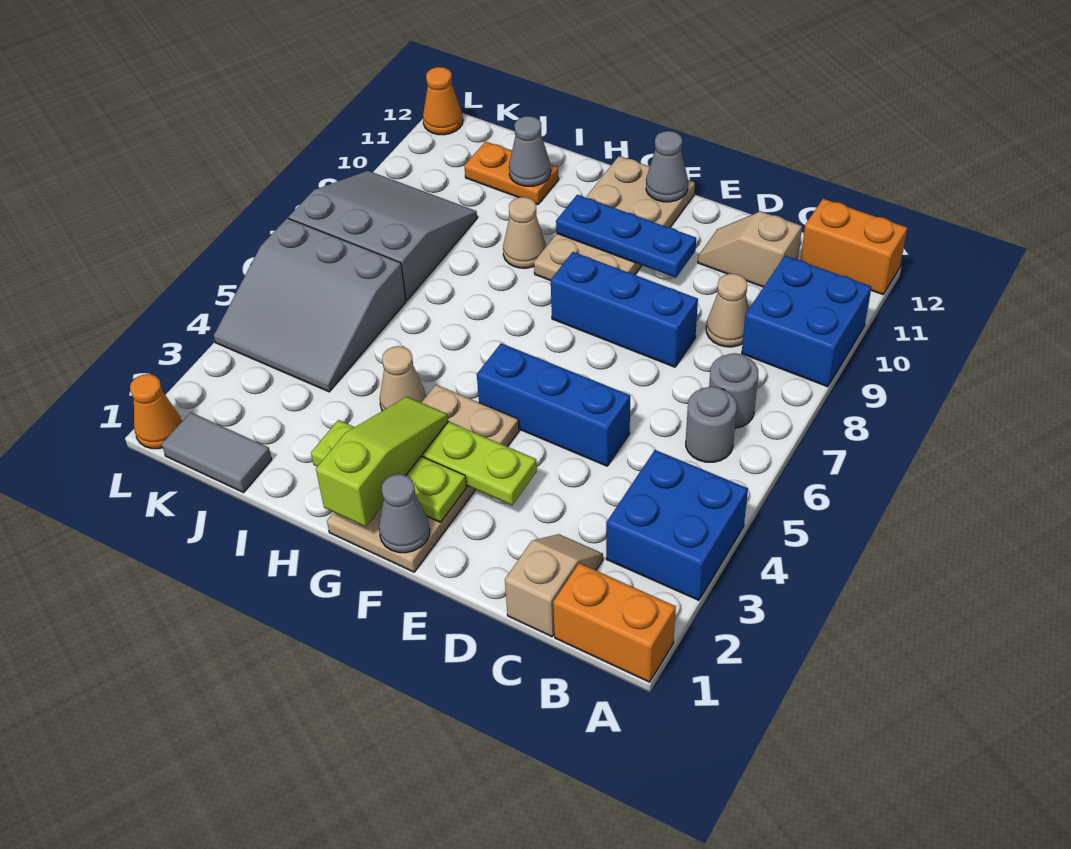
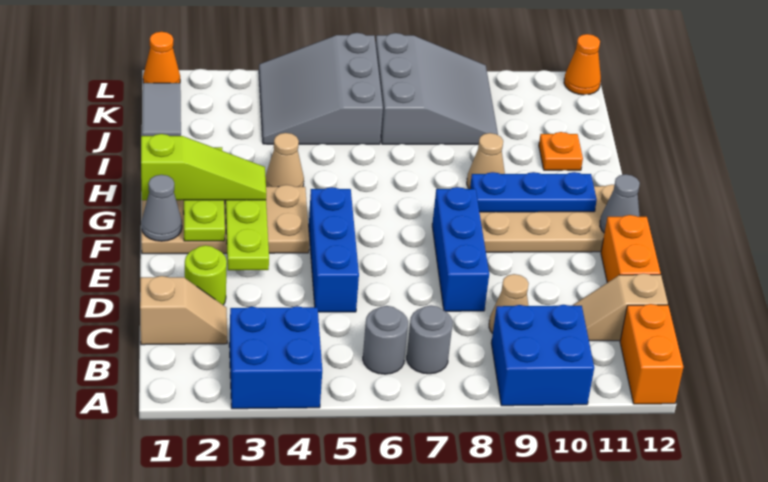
orange brick A1:B1 level 1 -> orange brick D12:E12 level 1
tan slope C11:D11 level 1 top C -> tan slope C11:C12 level 1 top 12
none -> lime round brick D2 level 1
blue plate E10:G10 level 2 -> blue plate G9:G11 level 2
orange plate I11:J11 level 1 -> orange plate I11 level 1
grey cone I11 level 2 -> none

